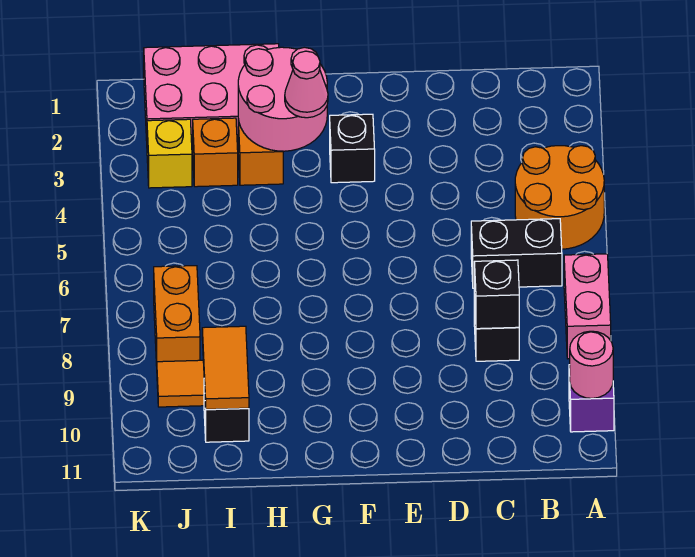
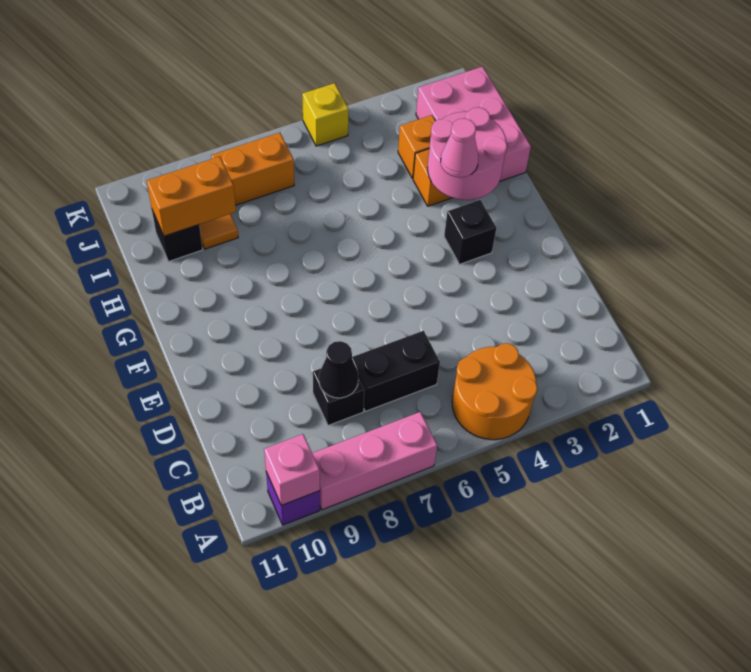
pink brick A7:A8 level 1 -> pink brick A7:A9 level 1
pink round brick A10 level 2 -> pink brick A10 level 2
black brick B6:C6 level 1 -> black brick C6:C7 level 1
black brick C8 level 2 -> black cone C8 level 2
orange tile I9:I10 level 2 -> orange brick I9:I10 level 2
yellow brick J3 level 1 -> yellow brick K5 level 1

